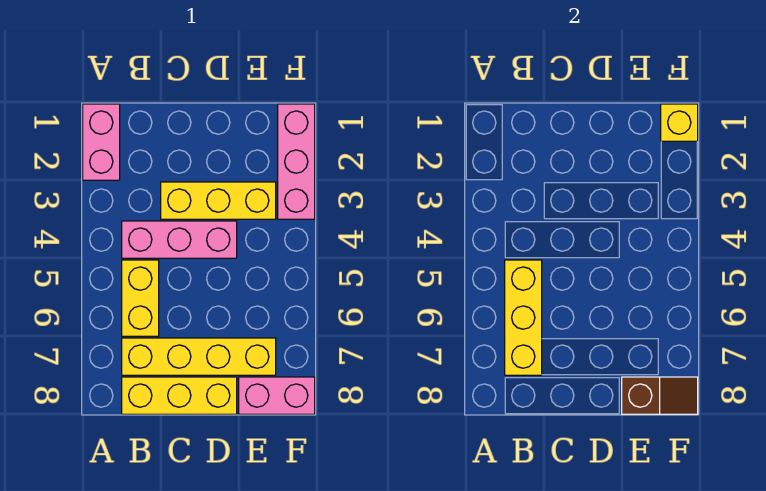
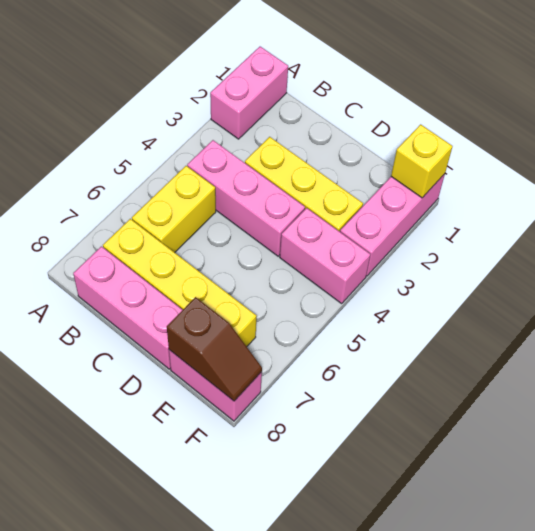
yellow brick B5:B7 level 2 -> none
yellow brick B8:D8 level 1 -> pink brick B8:D8 level 1
none -> pink brick E4:F4 level 1

